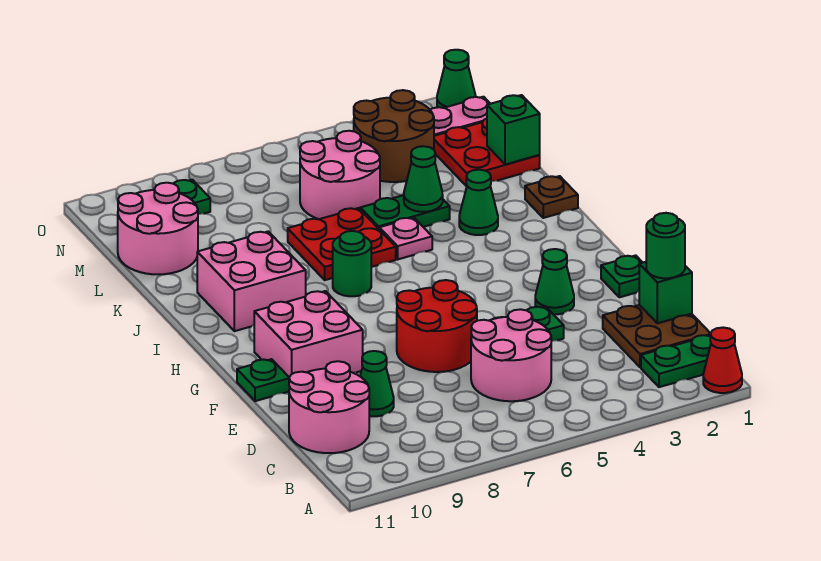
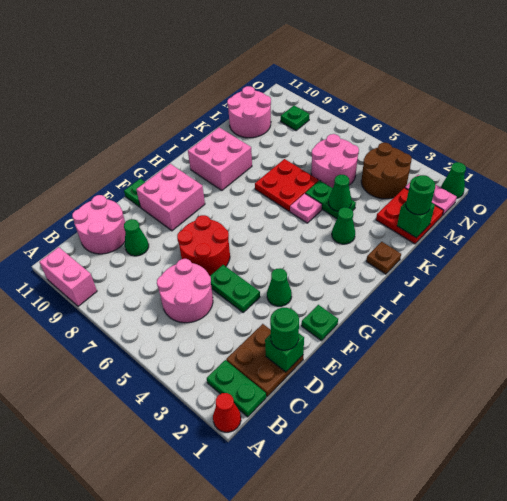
none -> pink brick A9:A10 level 1
green round brick I7 level 1 -> green round brick L1 level 3

